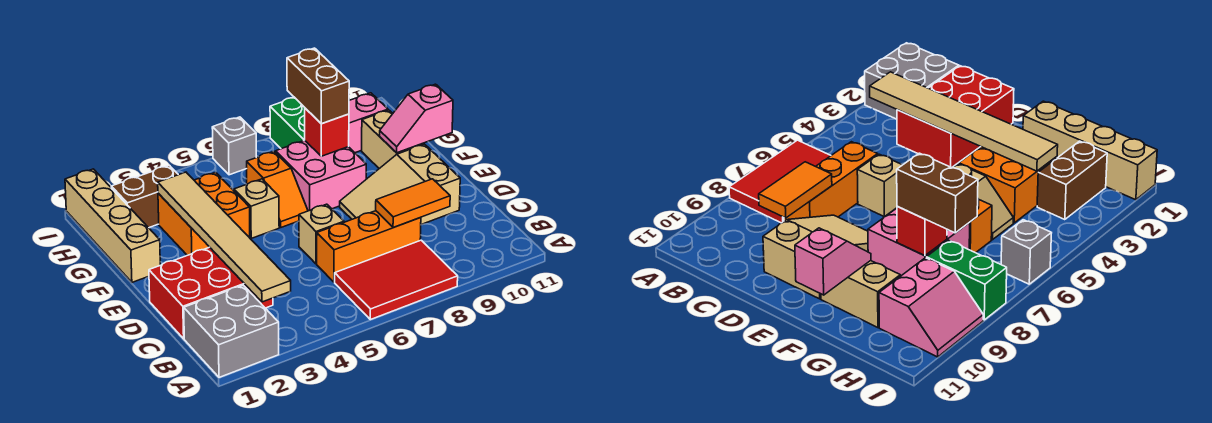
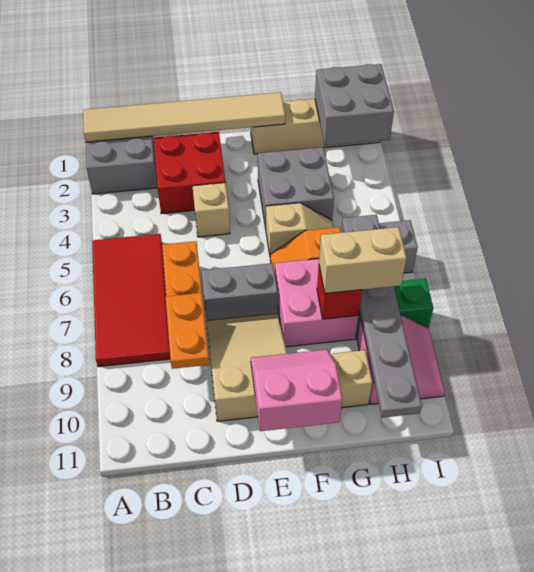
red tile A6:B8 level 1 -> red tile A5:B8 level 1
tan tile B3:G3 level 2 -> tan tile A1:F1 level 2
red brick C1:D3 level 1 -> red brick C2:D3 level 1
orange tile C8:C9 level 2 -> orange plate C8:C9 level 2
tan brick D6 level 1 -> tan brick D4 level 1
none -> grey brick D7:E7 level 1
orange brick F3:G4 level 1 -> grey brick F3:G4 level 1
pink slope F10:F11 level 2 top 11 -> pink slope E10:F11 level 2 top 11
brown brick G8:H8 level 3 -> tan brick G8:H8 level 3
none -> grey brick H1:I2 level 2
brown brick H2:H3 level 1 -> none
none -> grey plate H6:H11 level 2

